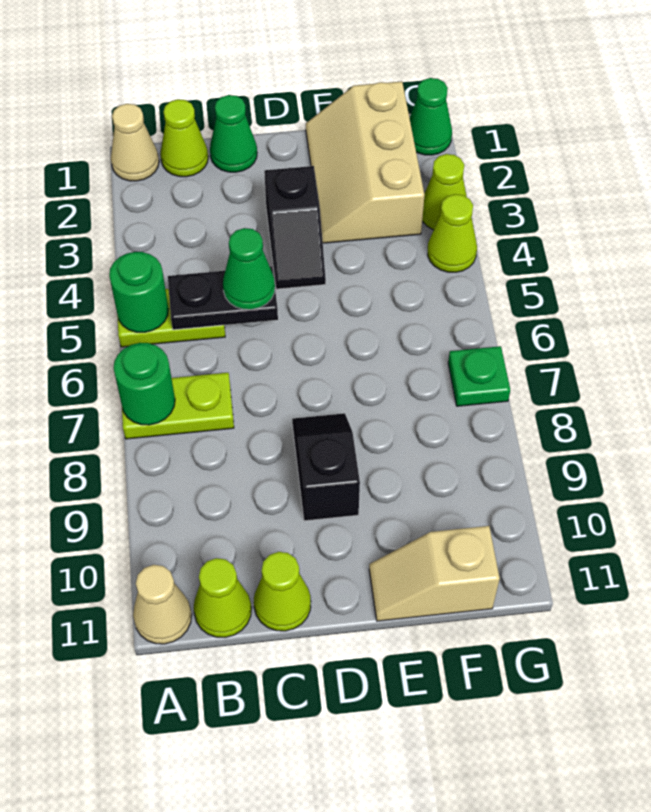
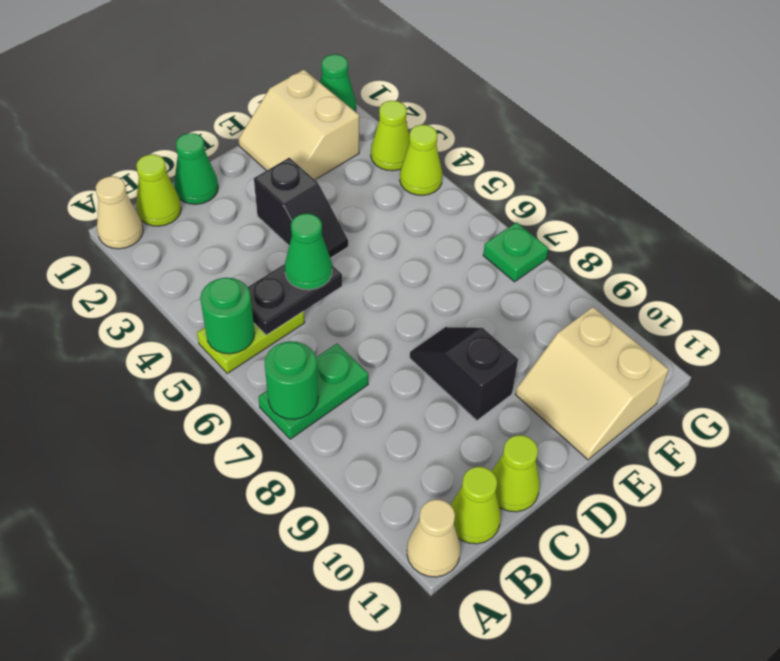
lime plate A7:B7 level 1 -> green plate A7:B7 level 1
tan slope E1:F3 level 1 top F -> tan slope E1:F2 level 1 top F
tan slope E11:F11 level 1 top F -> tan slope E10:F11 level 1 top F

